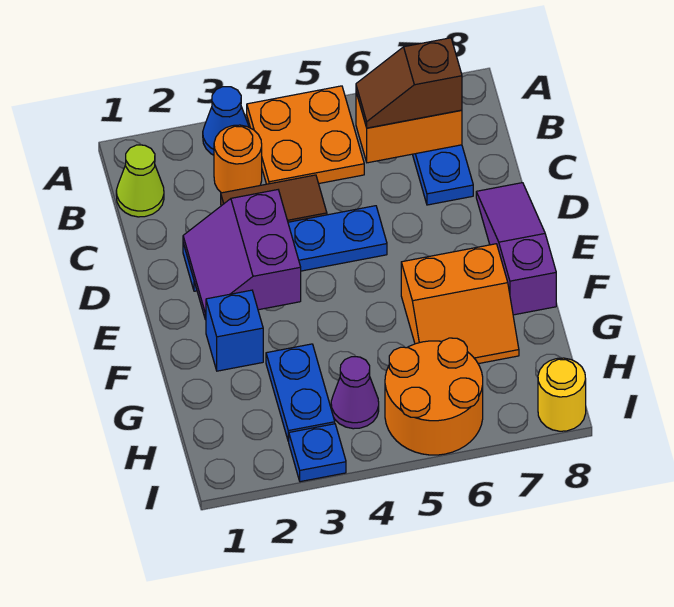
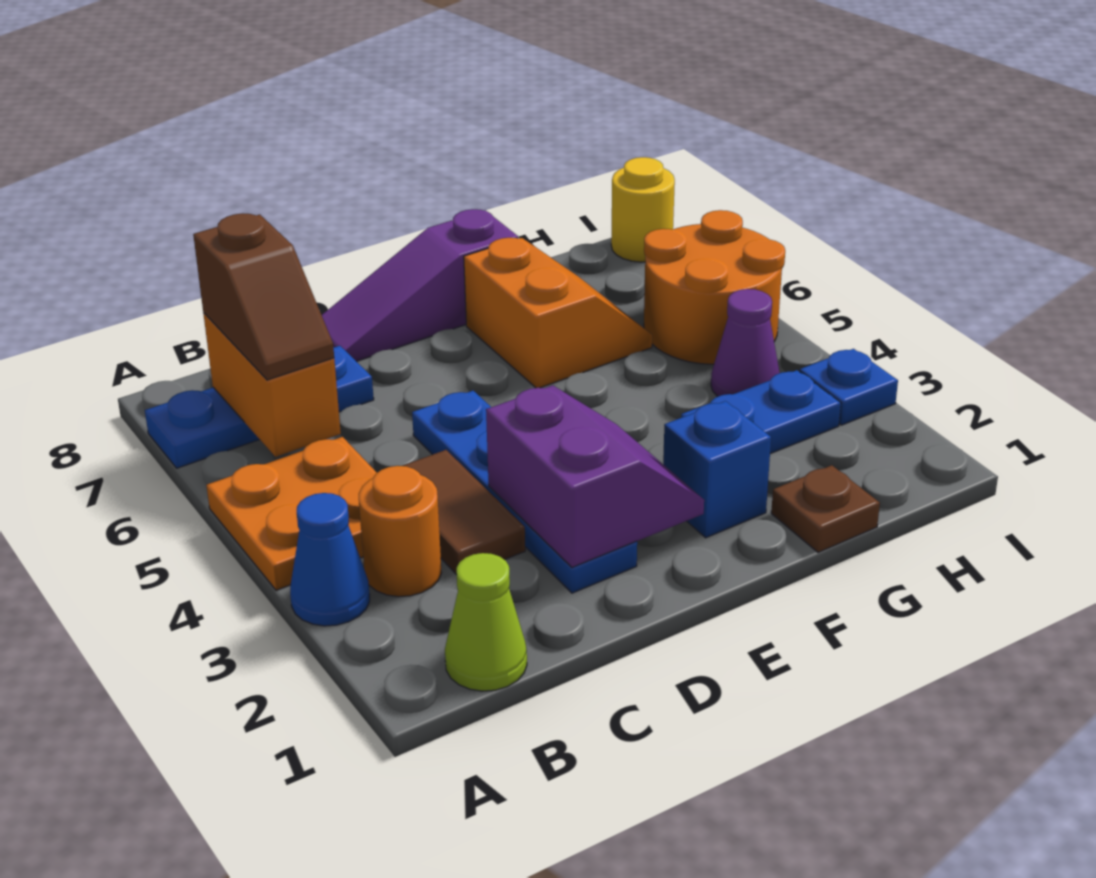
purple slope D2:E3 level 2 top 3 -> purple slope D2:E3 level 2 top D
none -> brown plate G1 level 1

